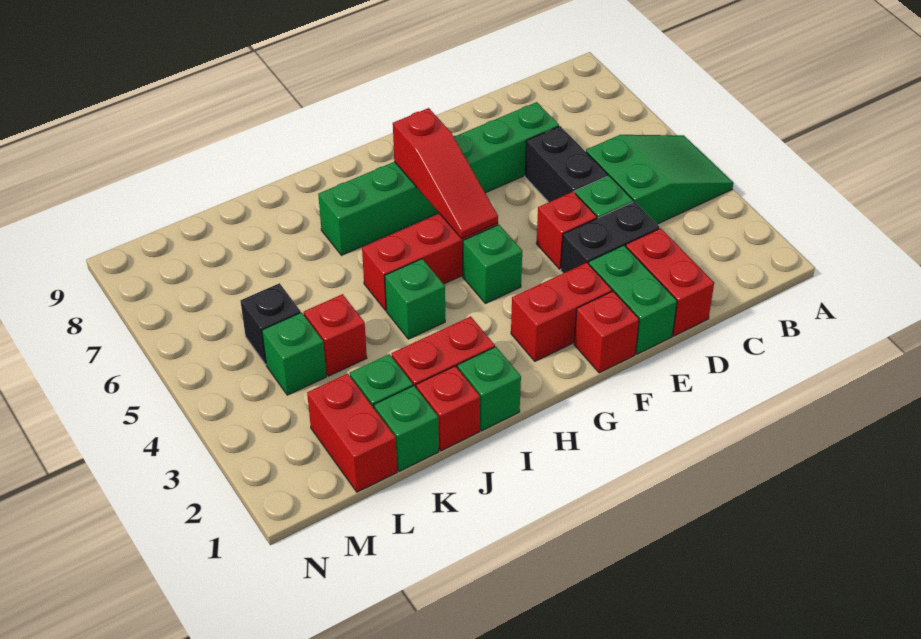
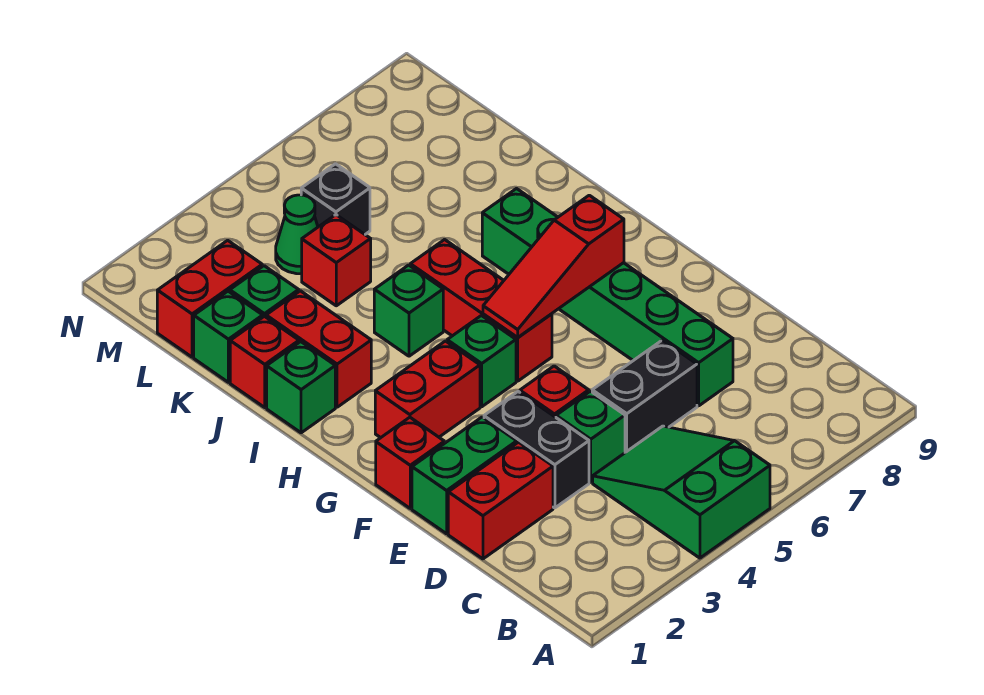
green slope A4:C5 level 1 top C -> green slope A4:C5 level 1 top A
red brick F2:G2 level 1 -> red brick G2:G3 level 1
green brick L4 level 1 -> green cone L4 level 1

